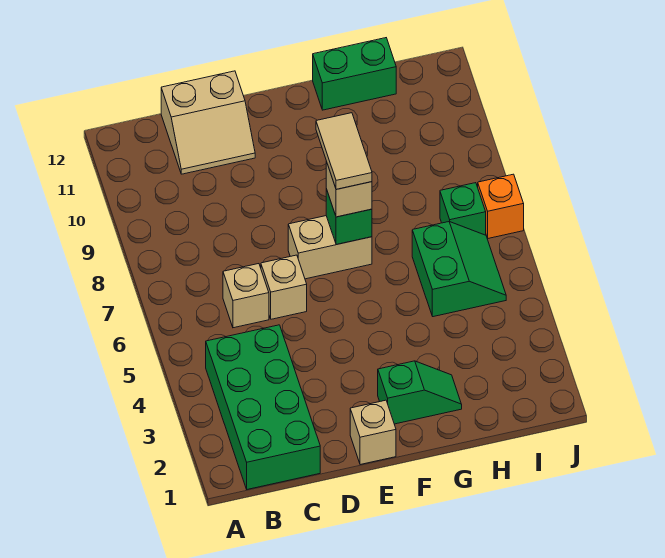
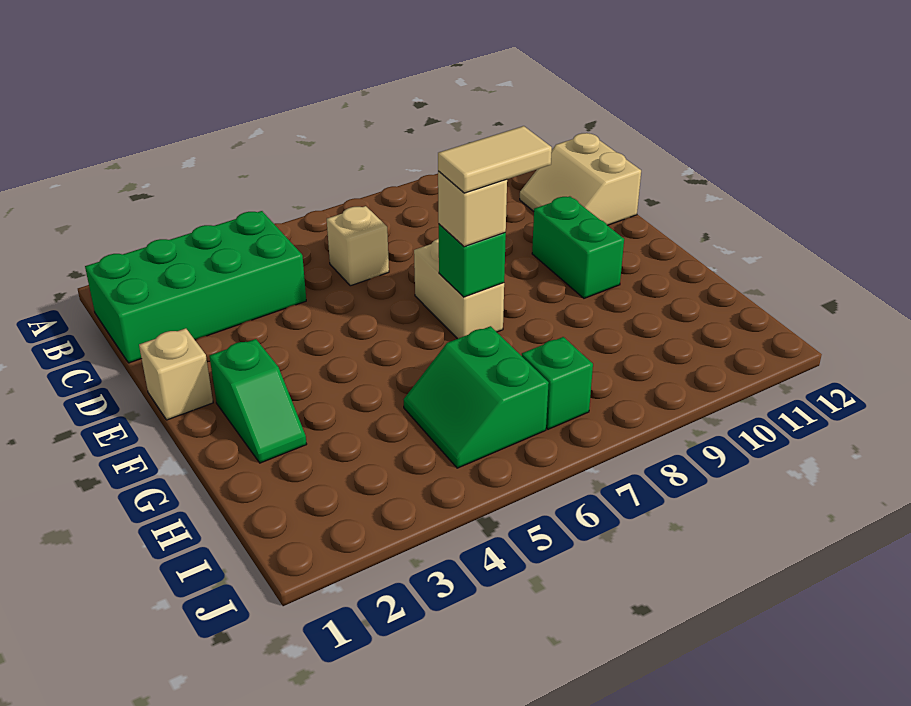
tan brick D6 level 1 -> none
green brick G12:H12 level 1 -> green brick E10:F10 level 1
green slope H5:I6 level 1 top H -> green slope H5:I6 level 1 top 6
orange brick J7 level 1 -> none

